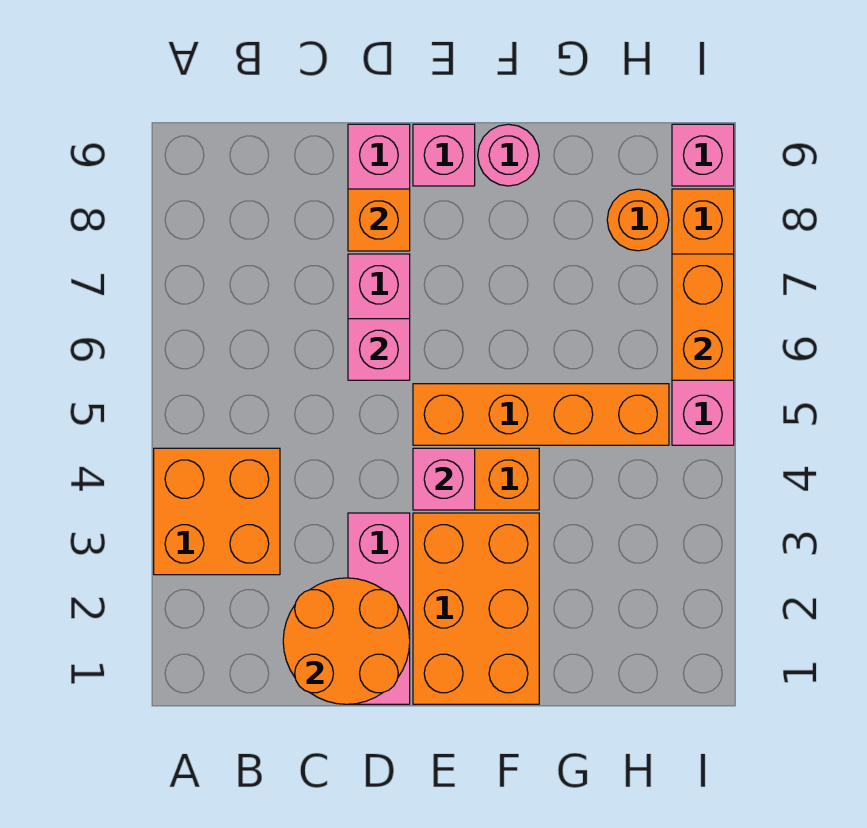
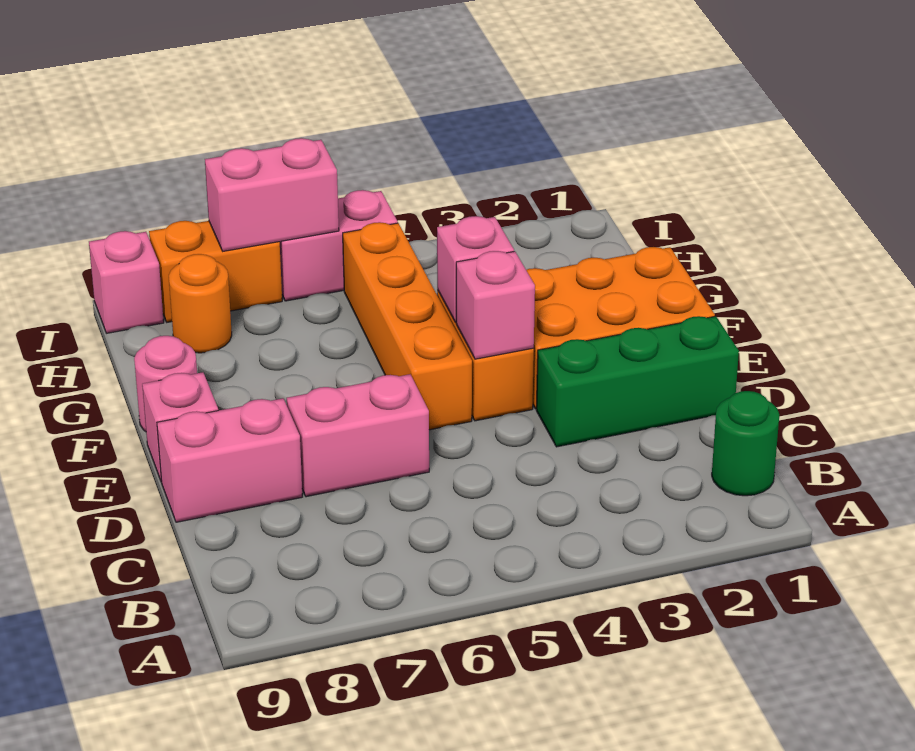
orange brick A3:B4 level 1 -> none
none -> green round brick B1 level 1
orange round brick C1:D2 level 2 -> none
pink brick D1:D3 level 1 -> green brick D1:D3 level 1
pink brick D6 level 2 -> pink brick F4 level 2
orange brick D8 level 2 -> none
orange brick I6:I7 level 2 -> pink brick I6:I7 level 2

